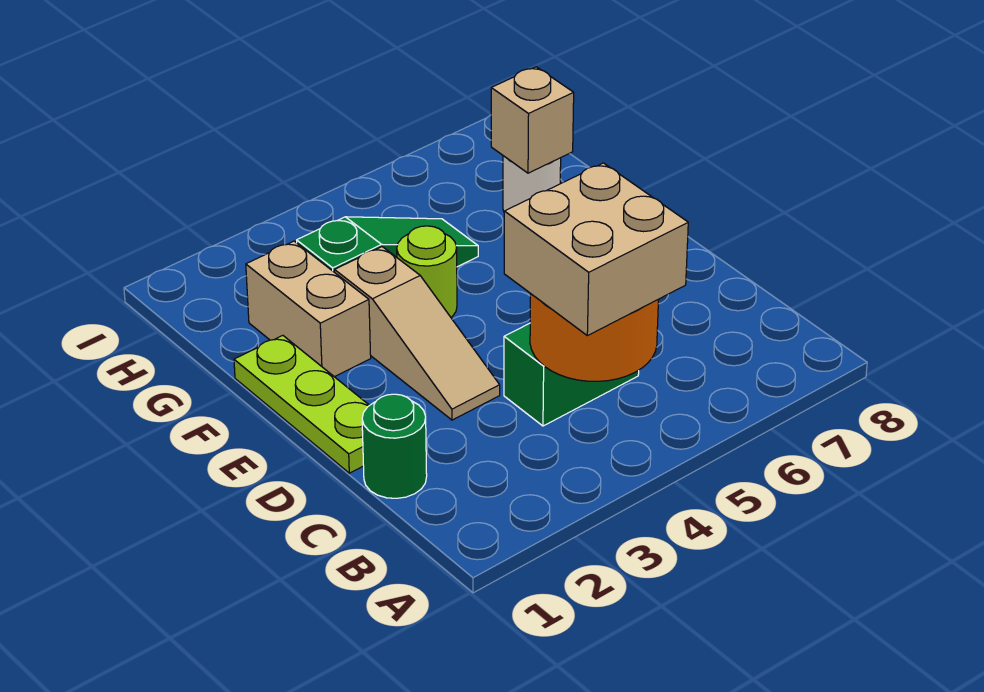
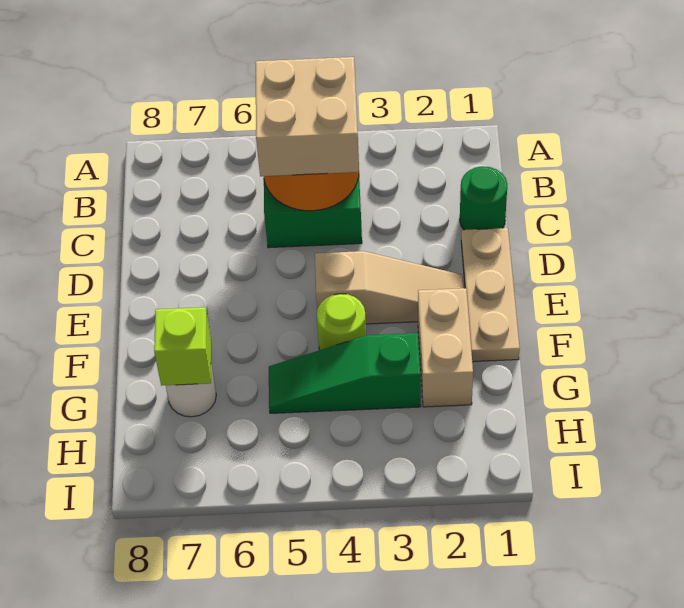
lime plate D1:F1 level 1 -> tan plate D1:F1 level 1
tan slope D3:F3 level 1 top F -> tan slope E2:E4 level 1 top 4
tan brick G7 level 2 -> lime brick G7 level 2

